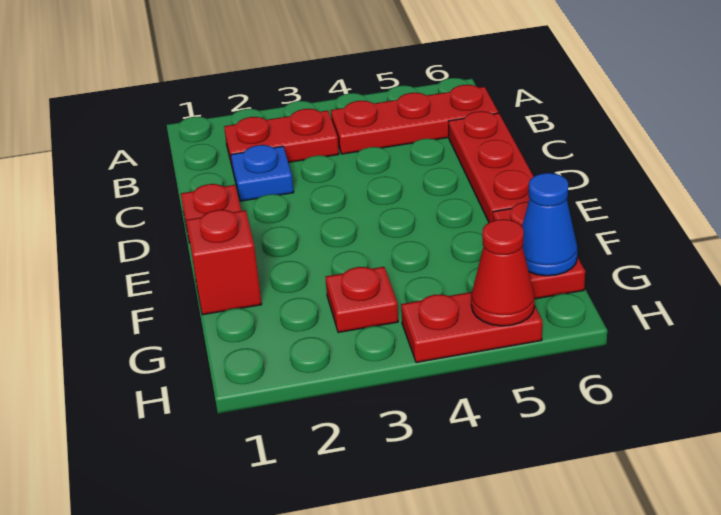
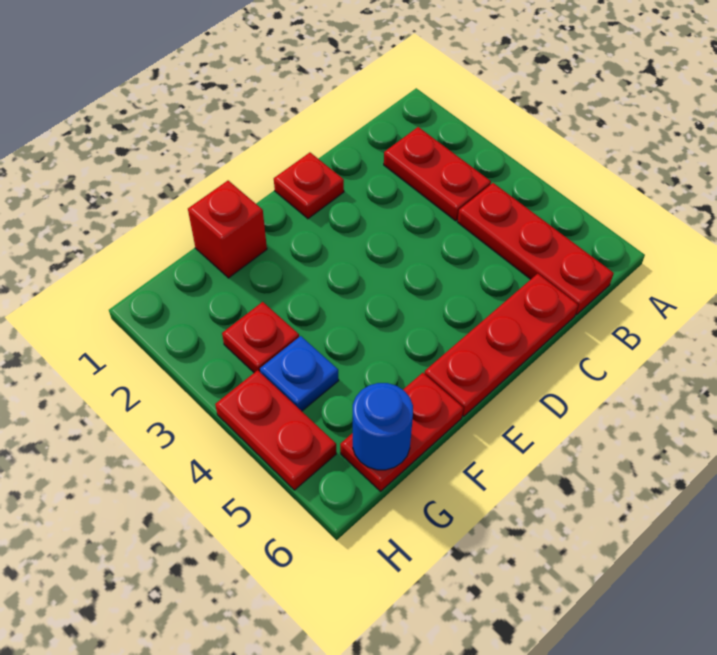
blue plate C2 level 1 -> blue plate G4 level 1
blue cone G6 level 2 -> blue round brick G6 level 2
red cone H5 level 2 -> none

